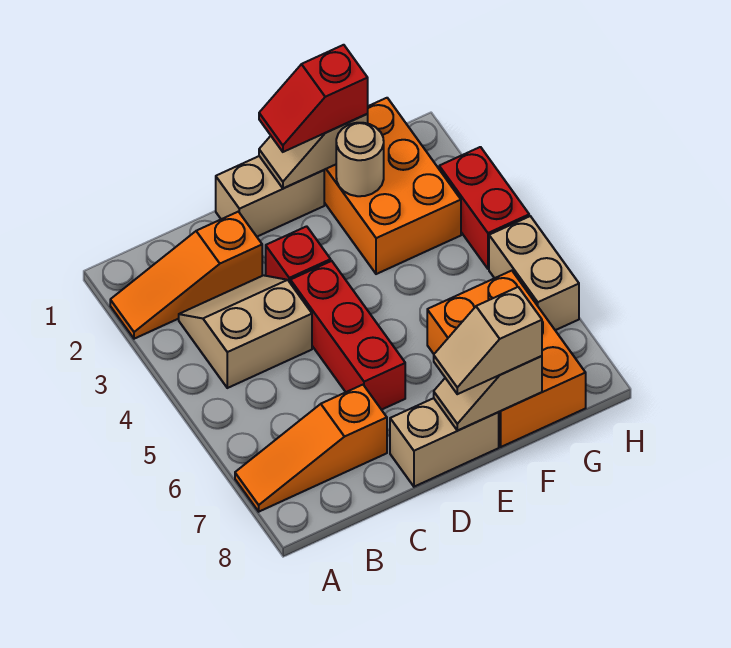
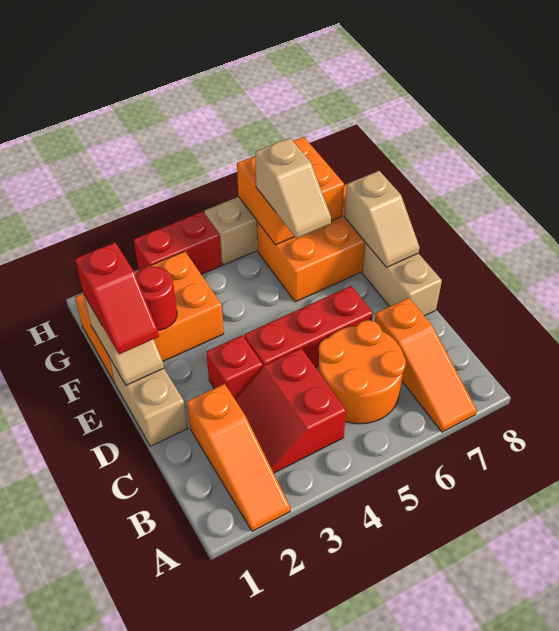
tan slope B3:C4 level 1 top 4 -> red slope B3:C4 level 1 top 4
none -> orange round brick B5:C6 level 1
tan slope E8:F8 level 3 top F -> tan slope F6:G6 level 3 top G
tan round brick F2 level 2 -> red round brick F2 level 2
none -> orange brick G6:H7 level 2

